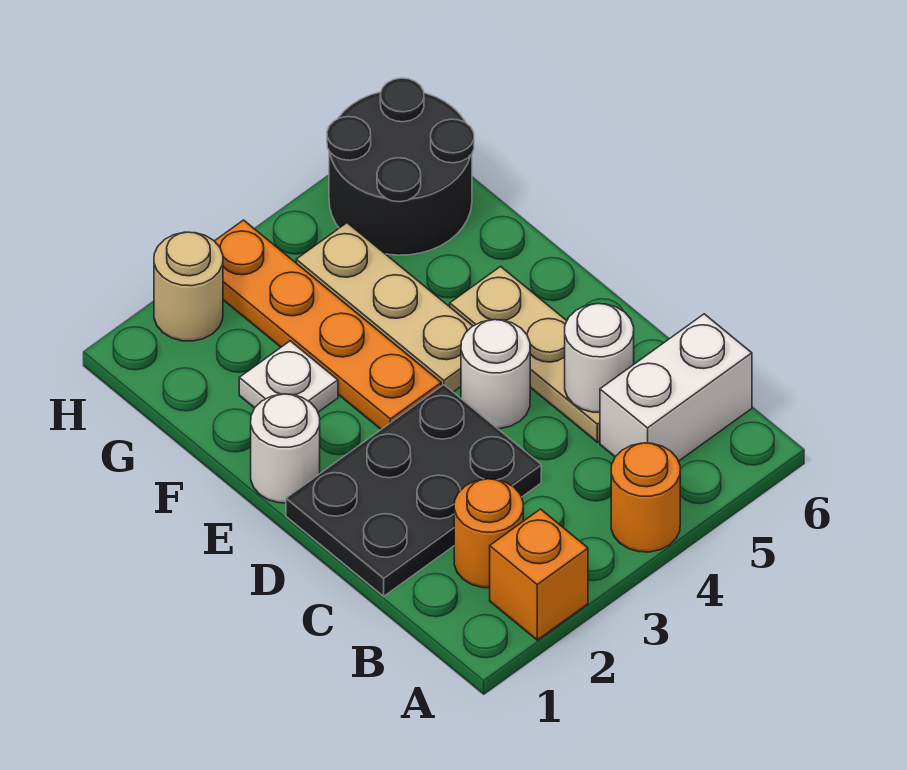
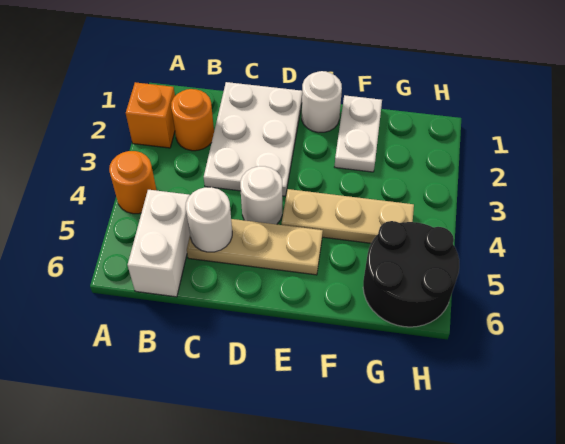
black plate C1:D3 level 1 -> white plate C1:D3 level 1
orange plate E3:H3 level 1 -> none
white plate F2 level 1 -> white plate F1:F2 level 1
tan round brick H2 level 1 -> none

